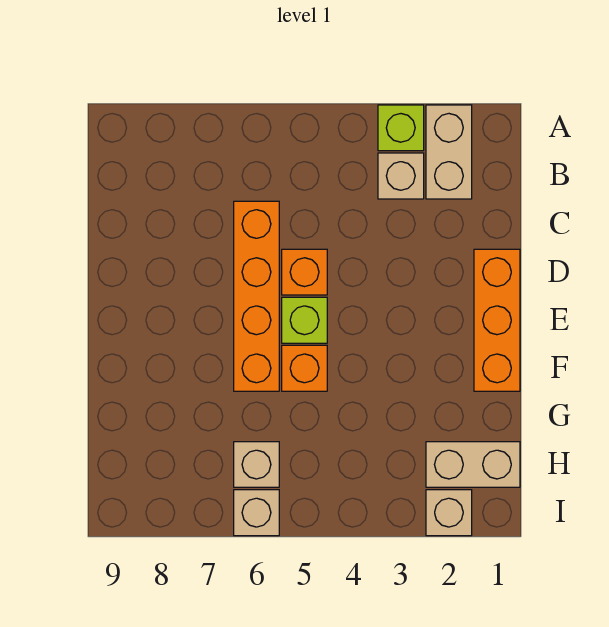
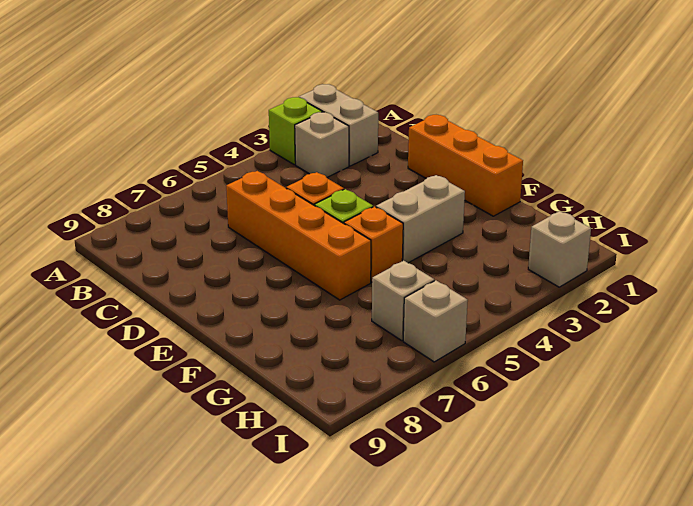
tan brick H1:H2 level 1 -> tan brick F3:F4 level 1

